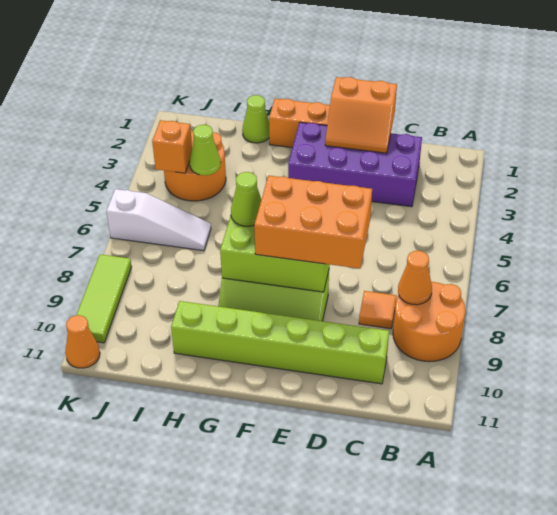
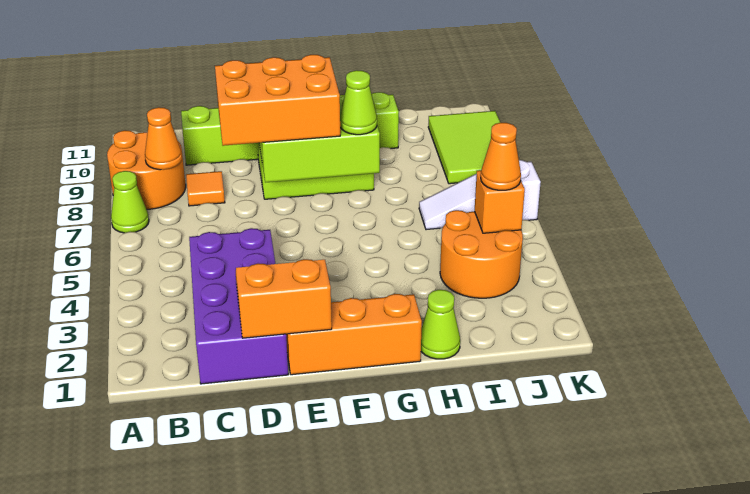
purple brick C2:F3 level 1 -> purple brick C1:D4 level 1
lime cone I4 level 2 -> lime cone A7 level 1
lime tile K8:K10 level 1 -> lime tile J8:K10 level 1
orange cone K11 level 1 -> orange cone J4 level 3

